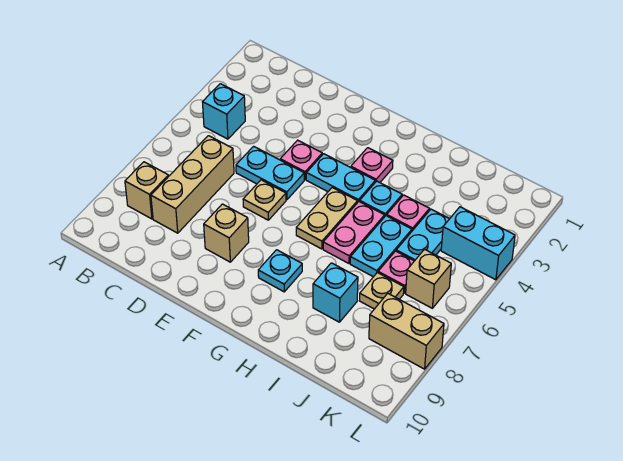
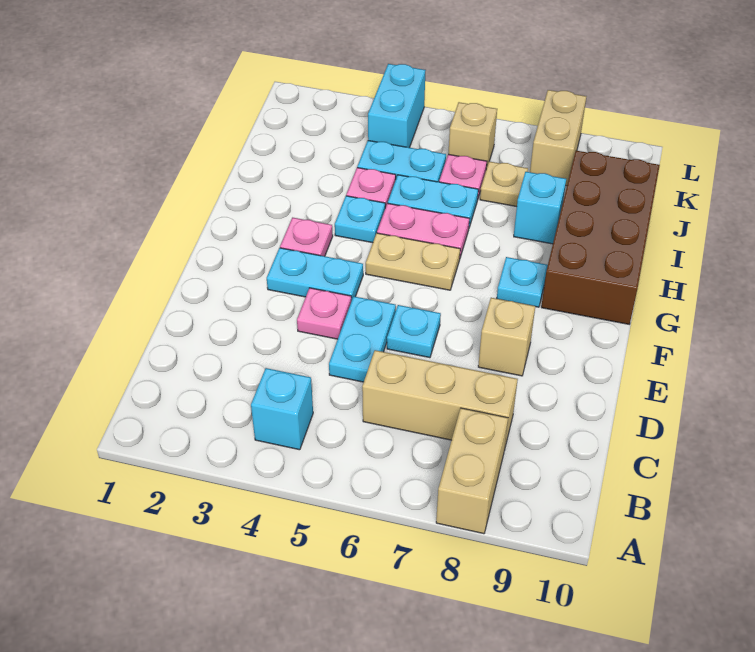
tan brick B8 level 1 -> tan brick A8:B8 level 1
tan plate E6 level 1 -> cyan plate E6 level 1
cyan plate F4:G4 level 1 -> cyan plate F3:F4 level 1
none -> brown brick G9:J10 level 1

